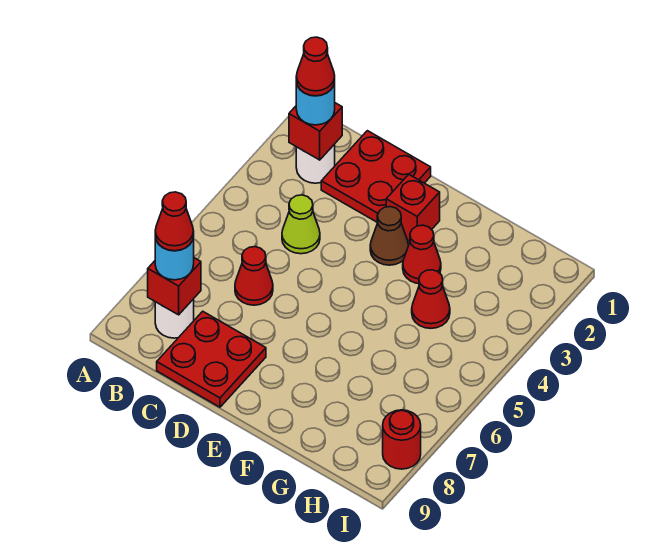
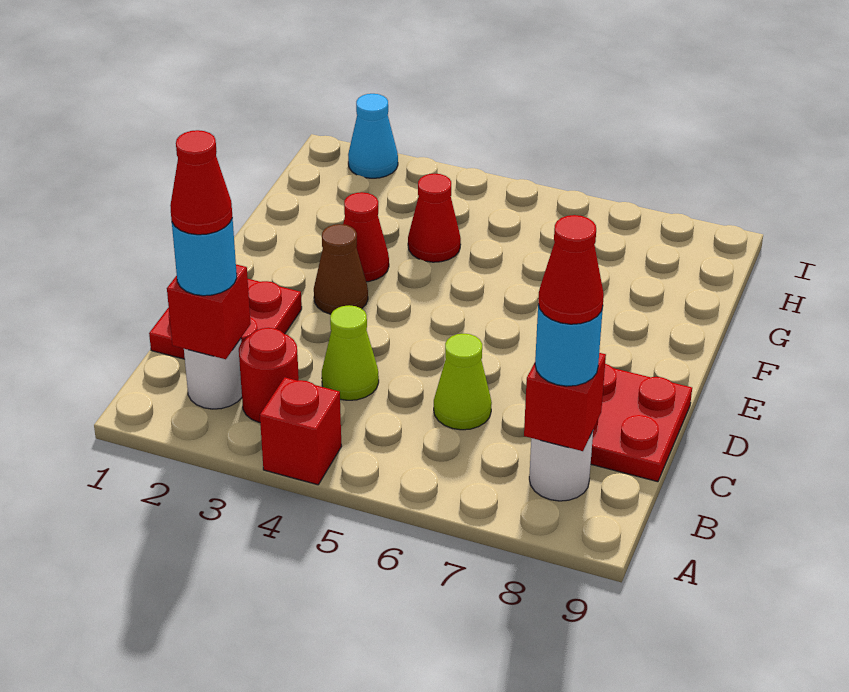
red cone C6 level 1 -> lime cone C6 level 1
red brick E2 level 1 -> red brick A4 level 1
none -> cyan cone I2 level 1
red round brick I8 level 1 -> red round brick B3 level 1

